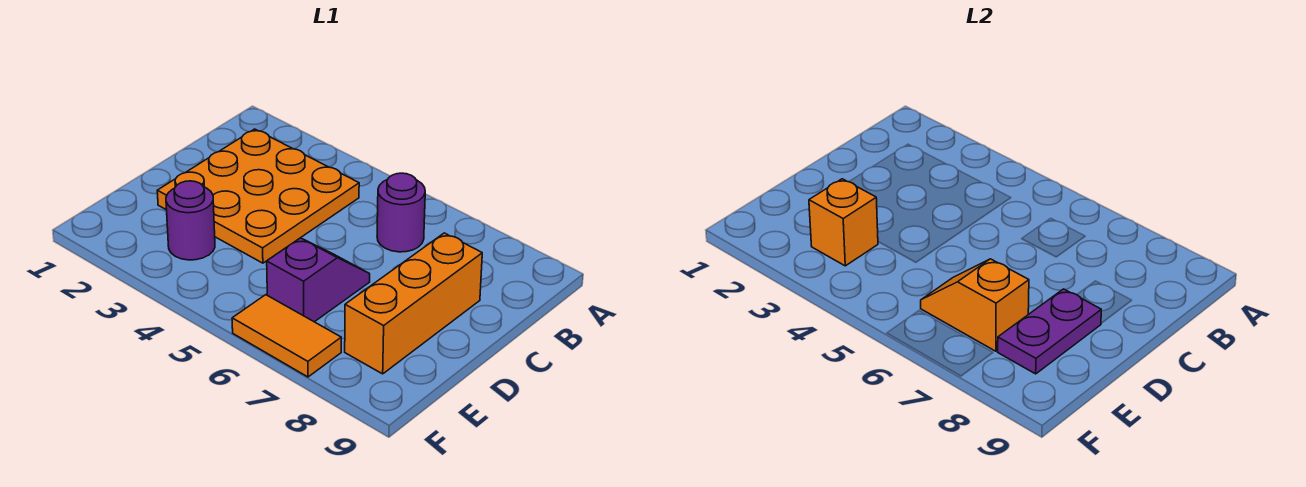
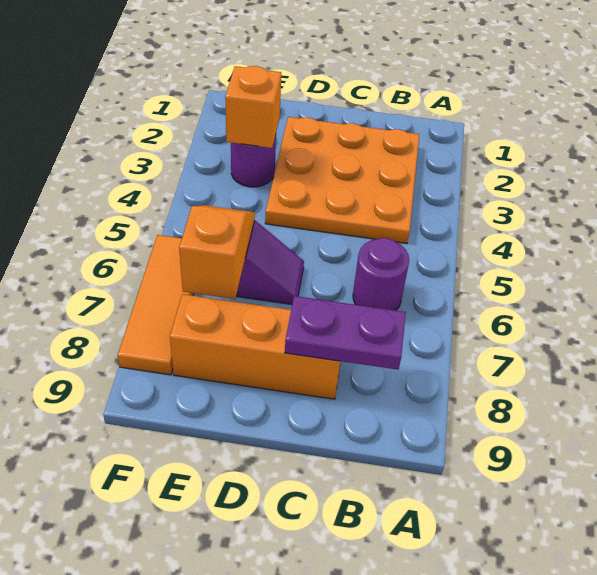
purple plate D8:E8 level 2 -> purple plate B8:C8 level 2
orange tile F6:F7 level 1 -> orange tile F6:F8 level 1

